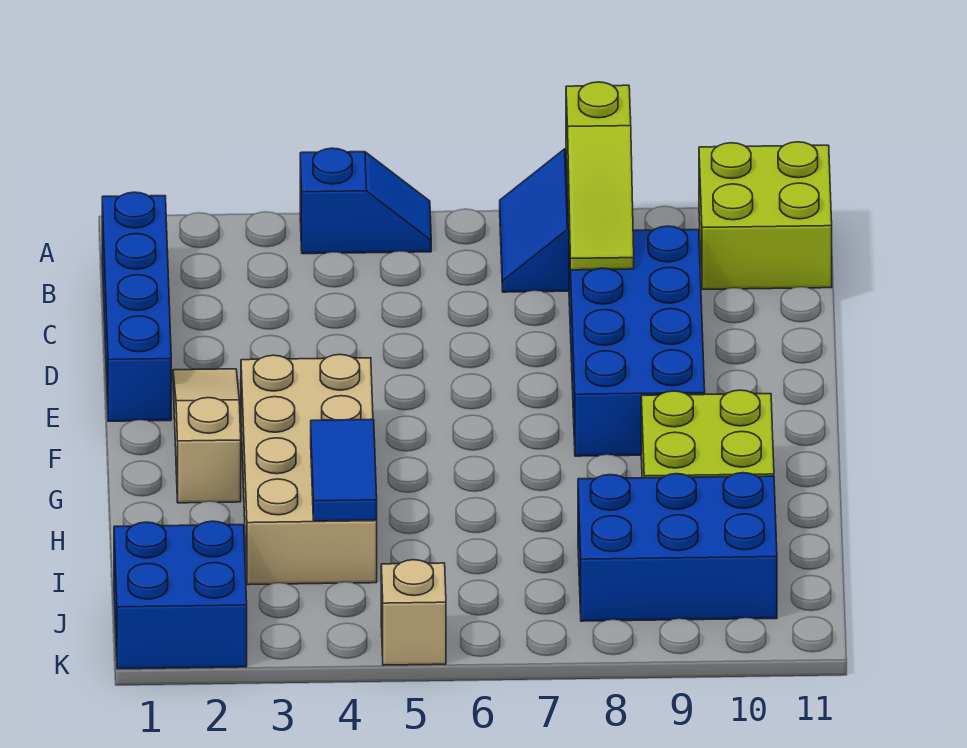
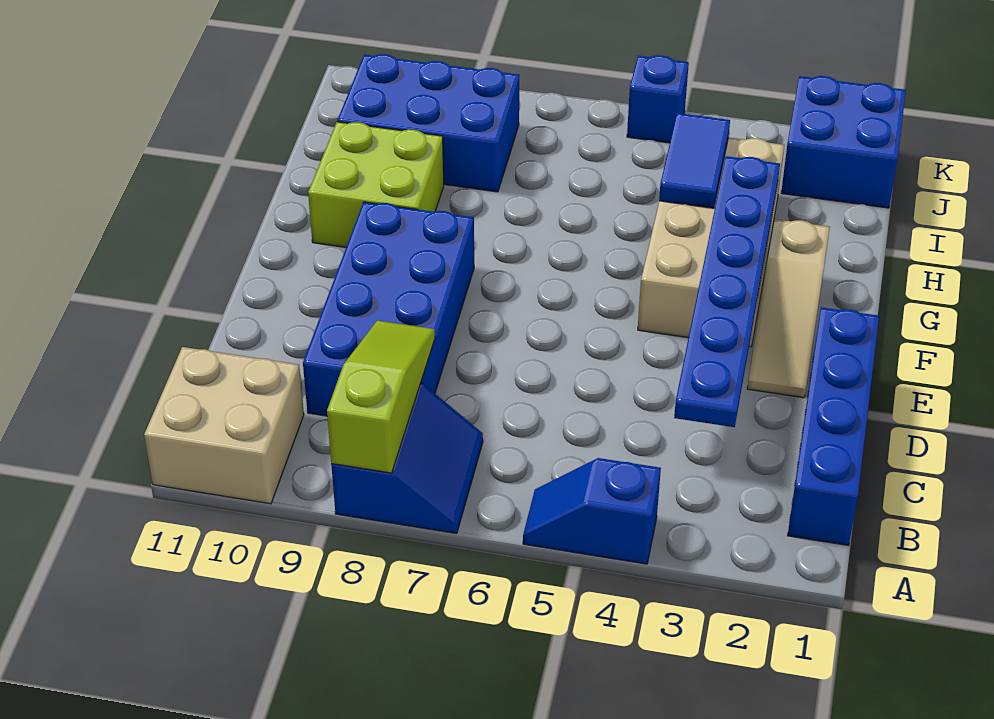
lime brick A10:B11 level 1 -> tan brick A10:B11 level 1
none -> blue plate C3:H3 level 2
tan brick K5 level 1 -> blue brick K5 level 1

